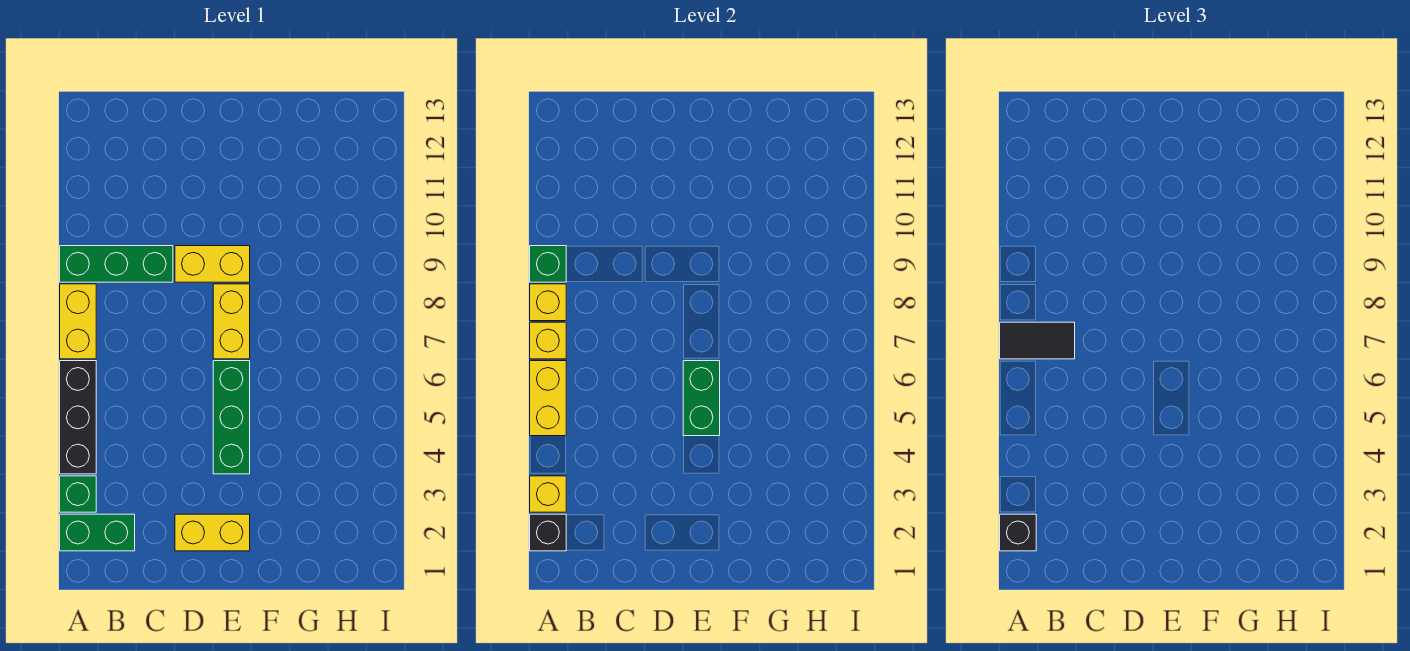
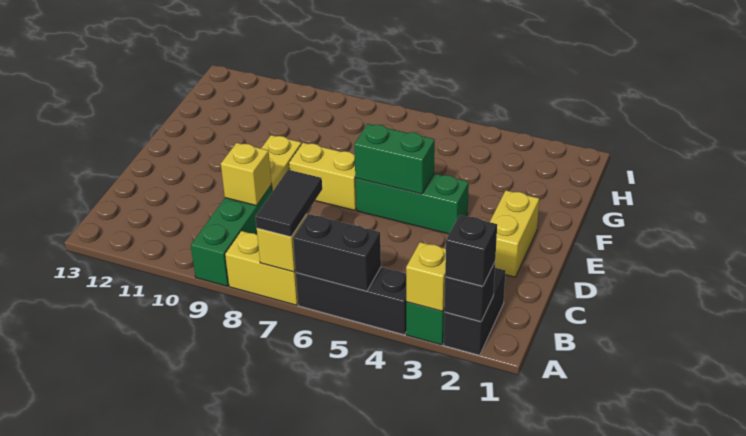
green brick A2:B2 level 1 -> black brick A2:B2 level 1
yellow brick A5:A6 level 2 -> black brick A5:A6 level 2
yellow brick A8 level 2 -> yellow brick C9 level 2
green brick A9 level 2 -> none

